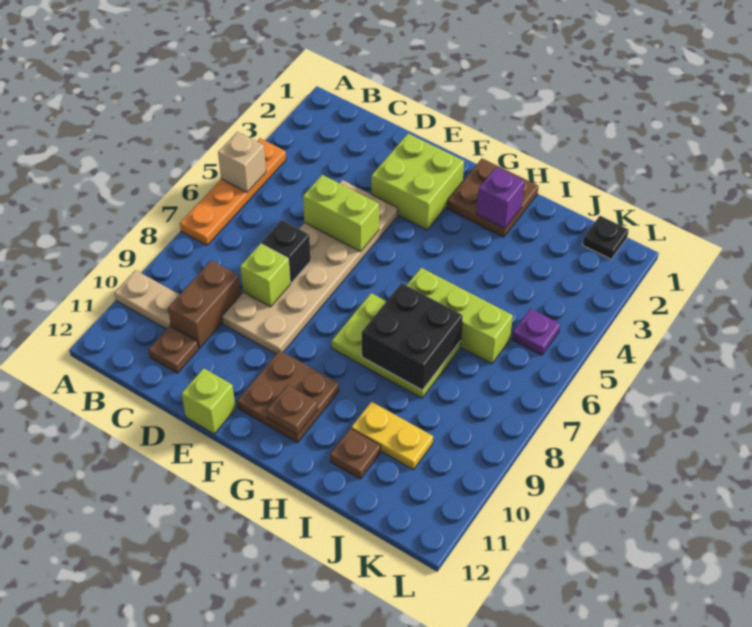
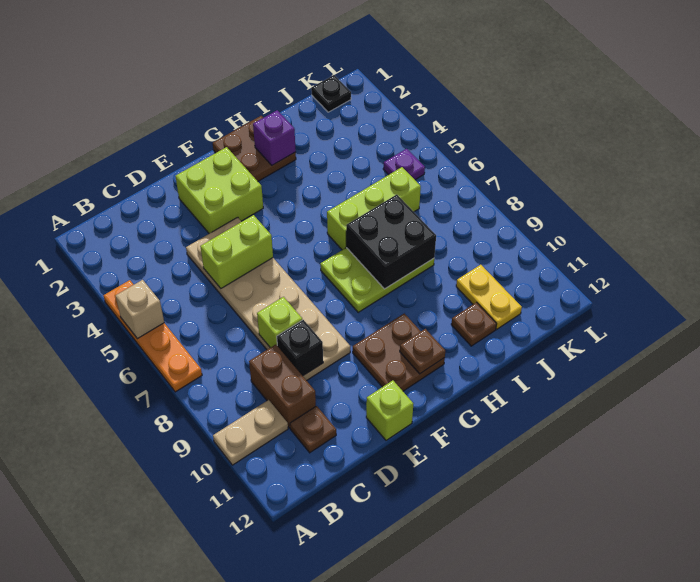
black brick D7 level 2 -> black brick D9 level 2
yellow plate I10:J10 level 1 -> yellow plate J10:J11 level 1

